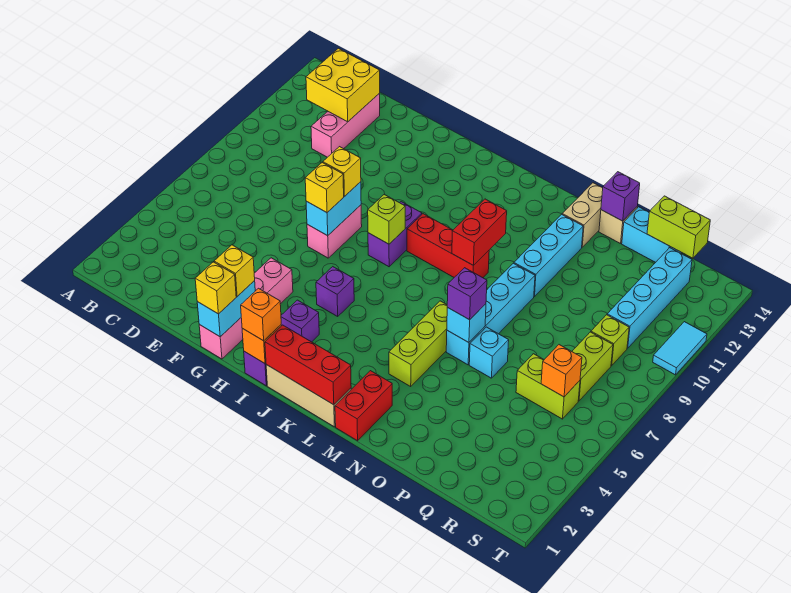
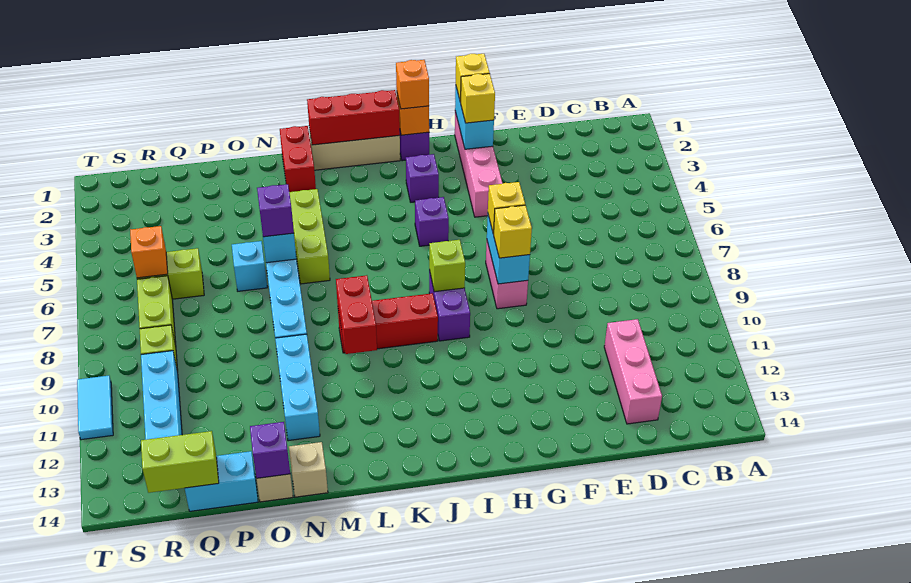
yellow brick C12:D13 level 2 -> none
tan brick N13:N14 level 1 -> tan brick N14 level 1

